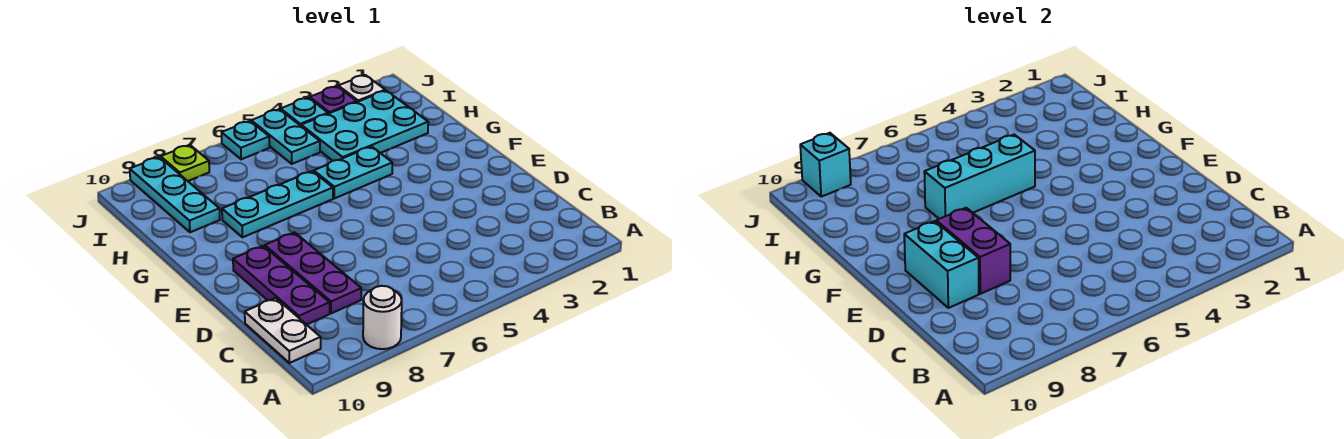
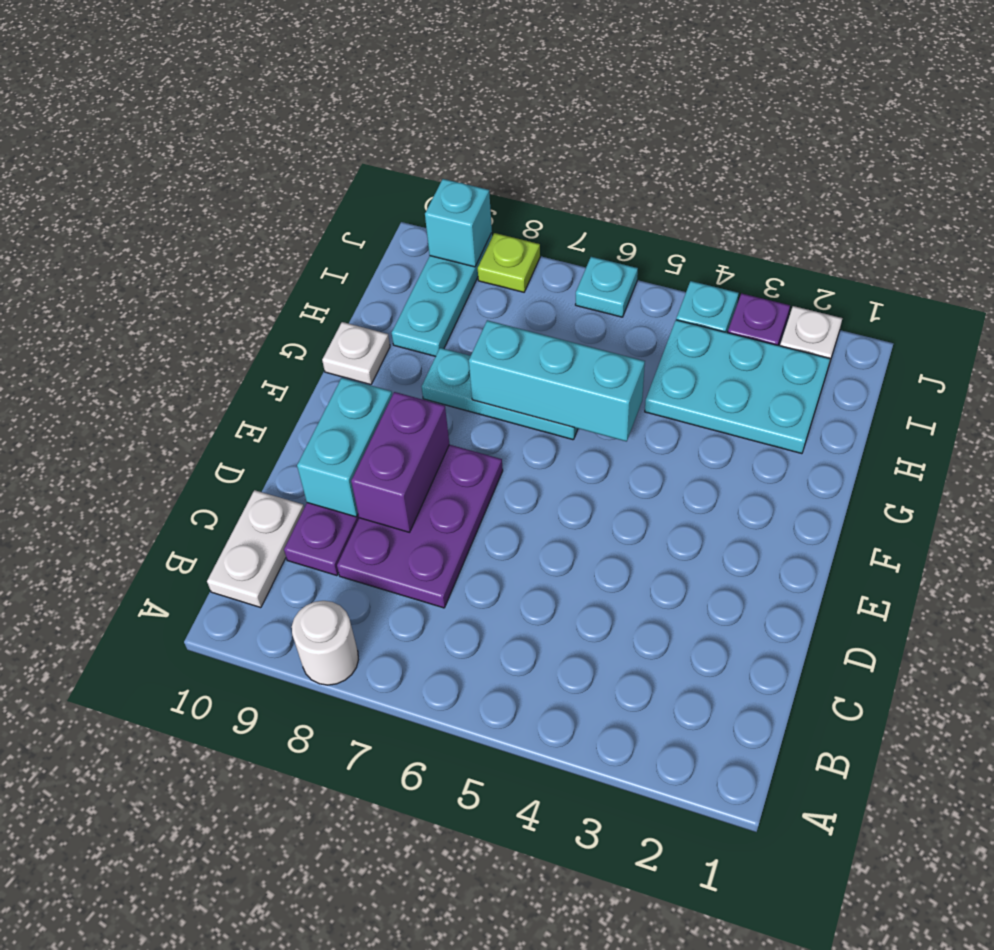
purple plate C8:E8 level 1 -> purple plate C7:E8 level 1
cyan plate G4:G5 level 1 -> none
none -> white plate G10 level 1
cyan plate I5:J5 level 1 -> none

